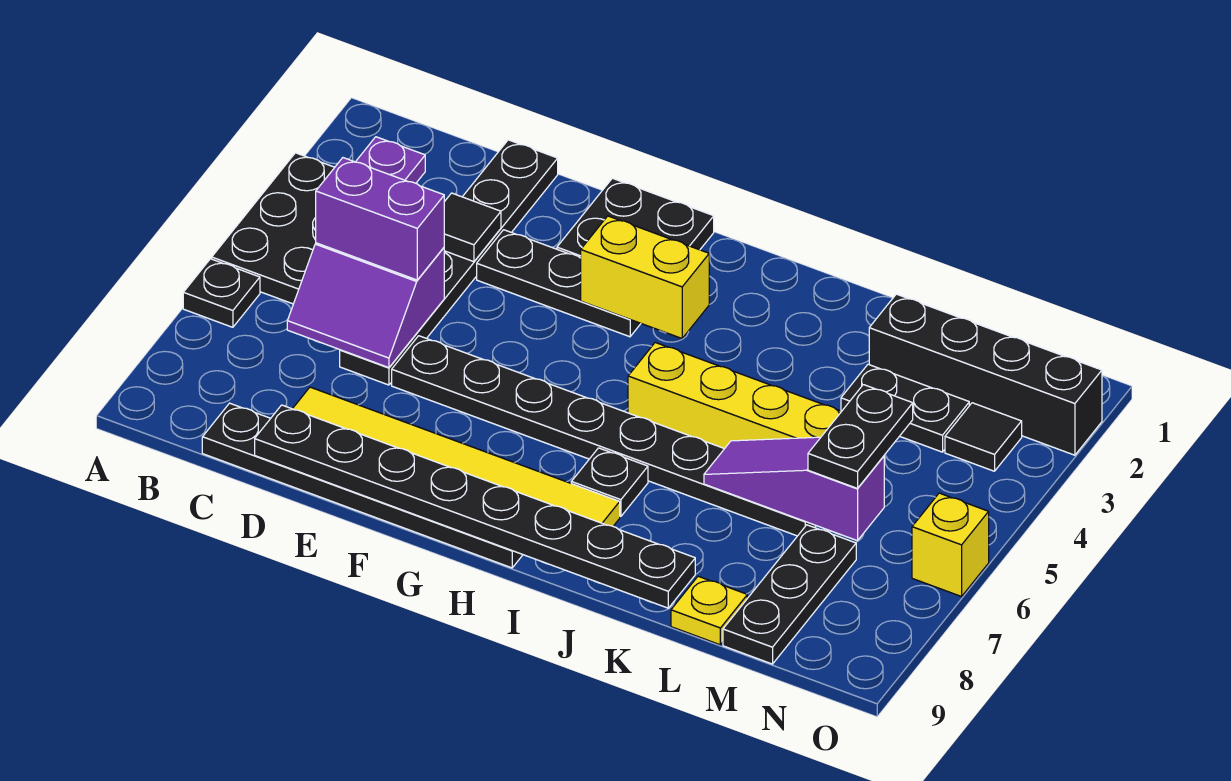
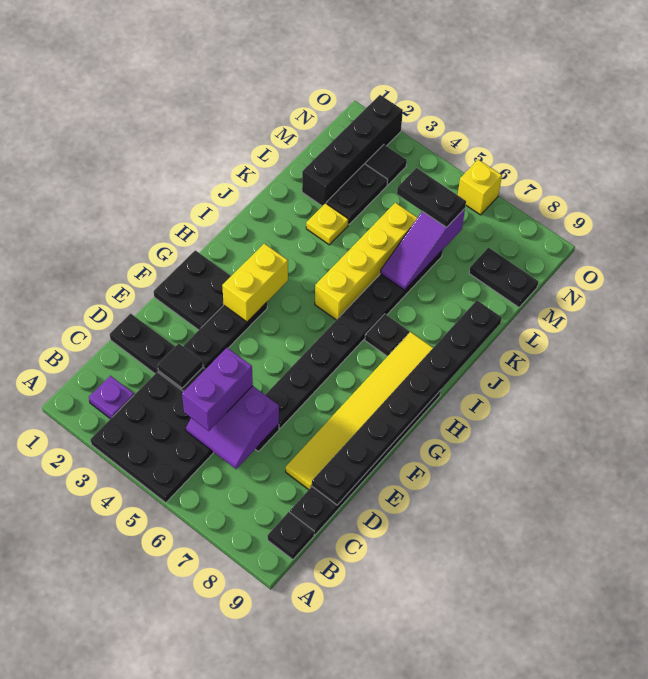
black plate A6 level 1 -> black plate B9 level 1
purple slope C5:D6 level 2 top 5 -> purple slope C5:D6 level 2 top D
yellow plate L9 level 1 -> yellow plate K3 level 1
black plate M7:M9 level 1 -> black plate M8:M9 level 1

